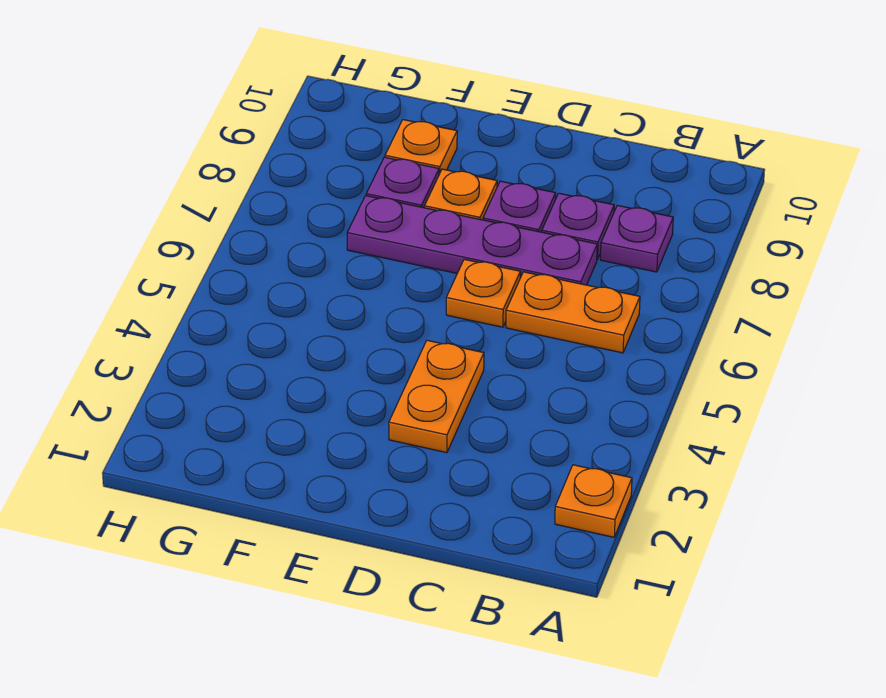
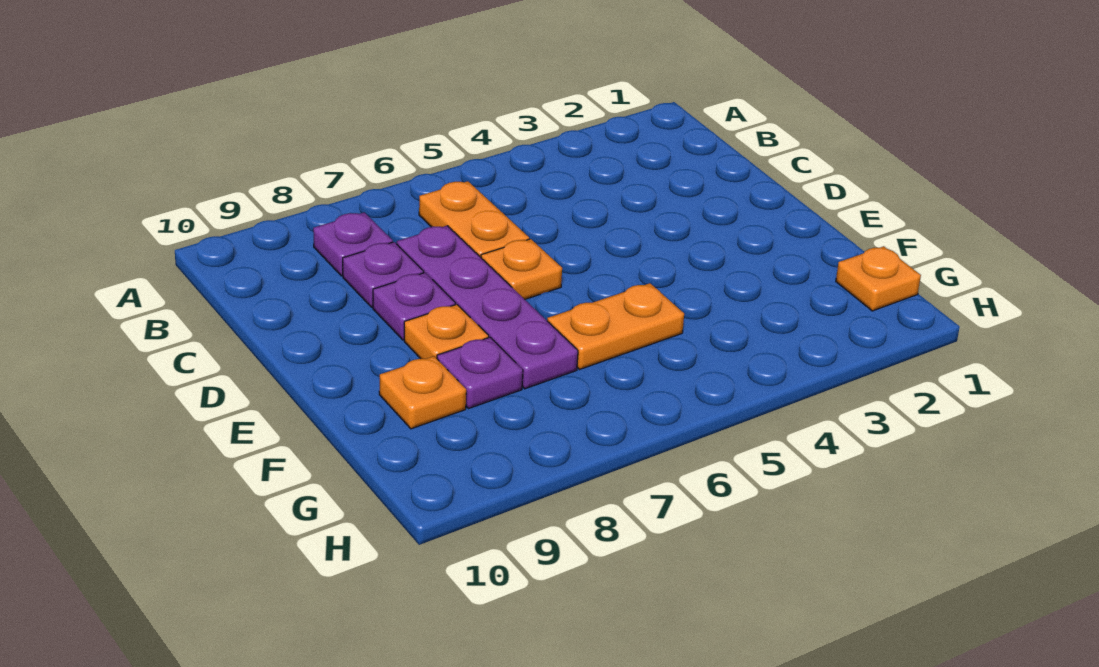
orange plate A2 level 1 -> orange plate G1 level 1
orange plate D3:D4 level 1 -> orange plate F5:F6 level 1

